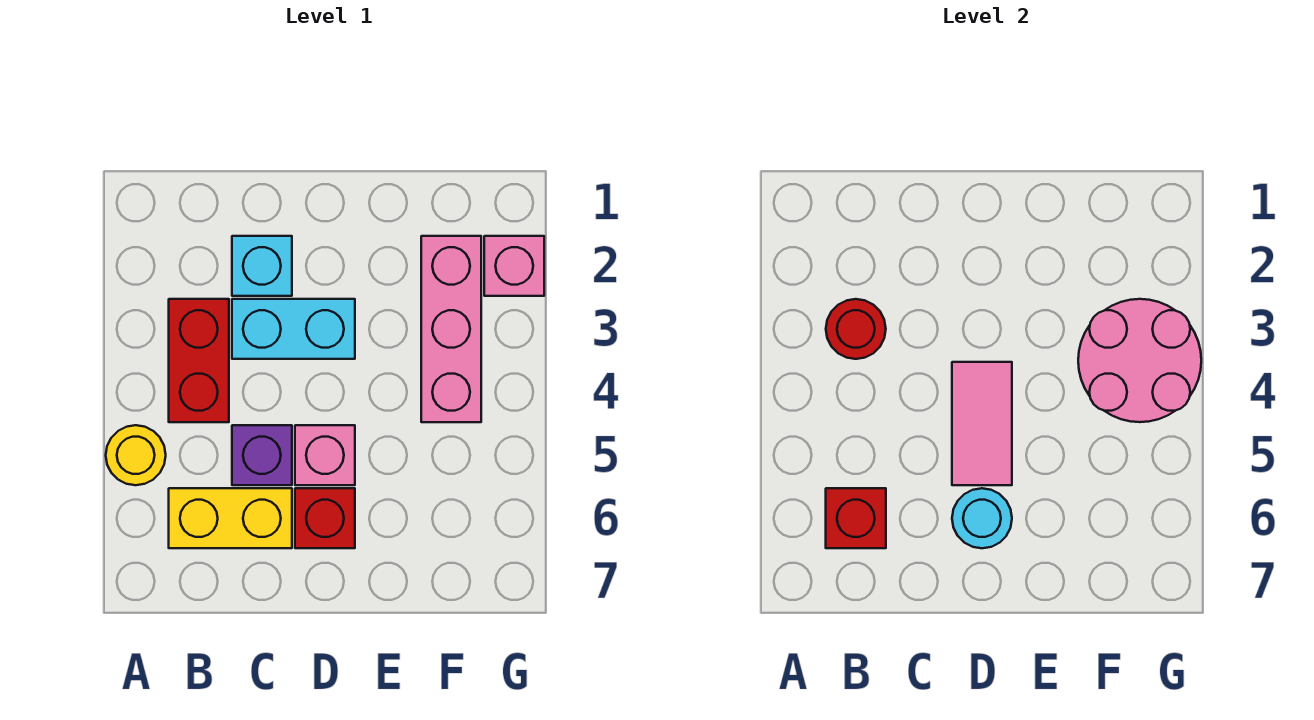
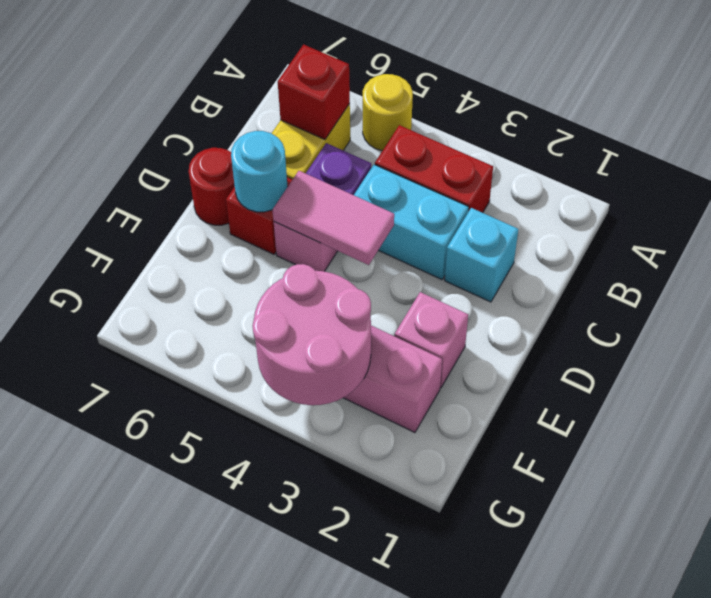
red round brick B3 level 2 -> red round brick D7 level 1
cyan brick C3:D3 level 1 -> cyan brick C3:C4 level 1
pink brick G2 level 1 -> pink brick E2 level 1

